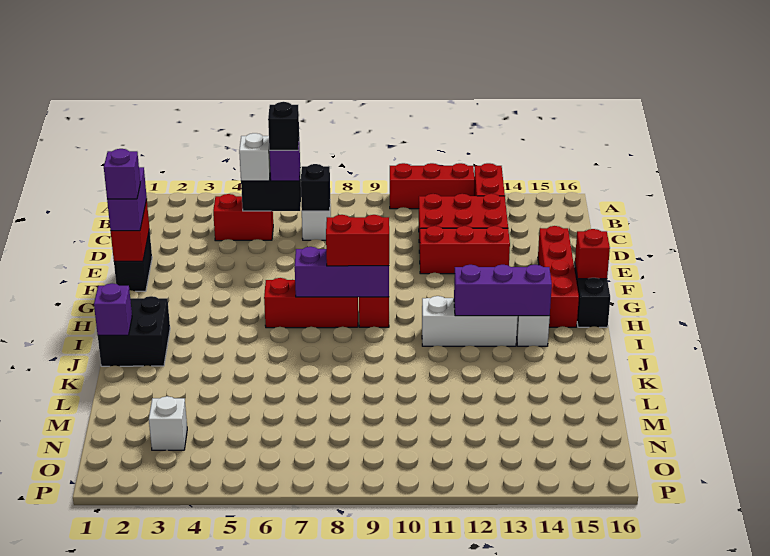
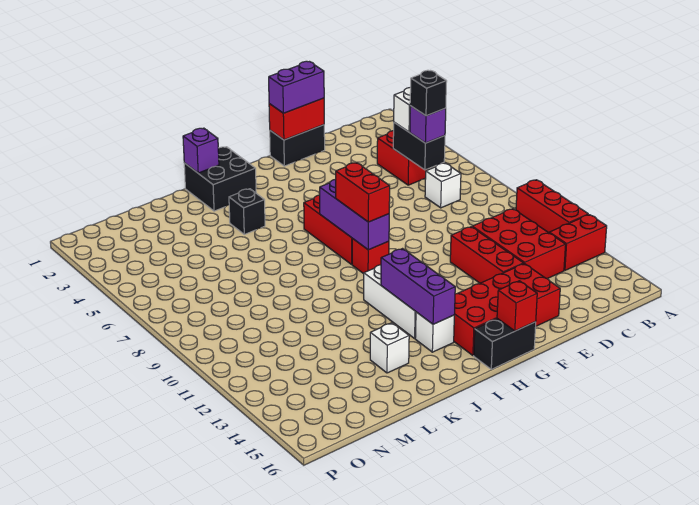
black brick C7 level 2 -> black brick J4 level 1
red brick E15:H15 level 1 -> red brick E14:H15 level 1
purple brick F1 level 4 -> none
white brick N3 level 1 -> white brick K14 level 1

